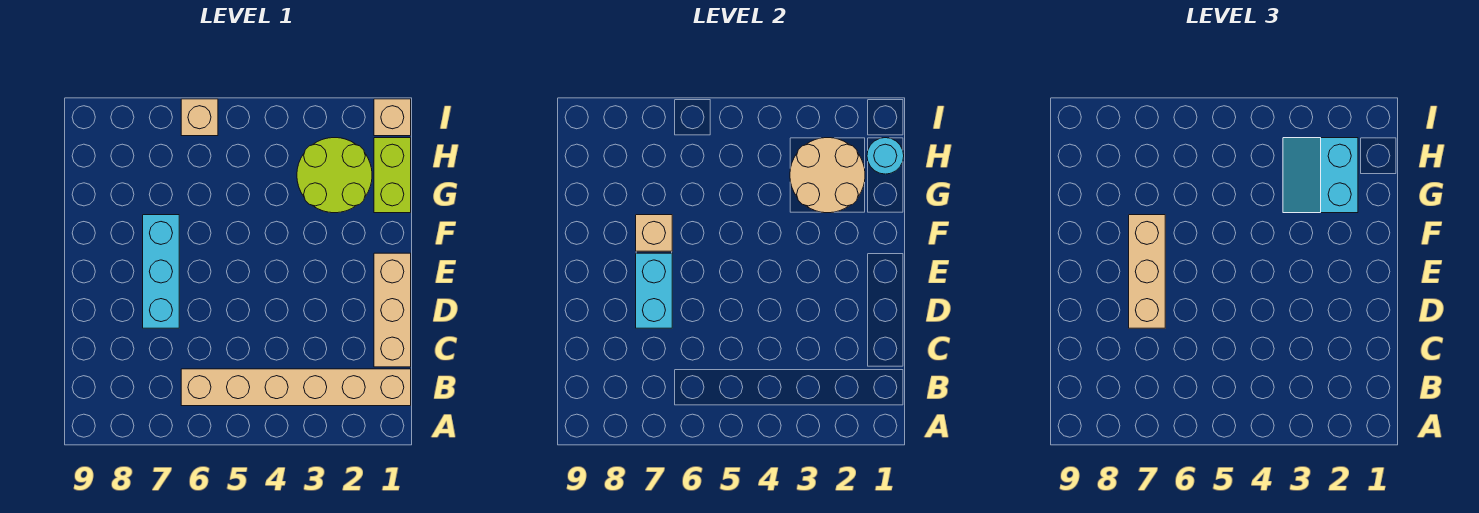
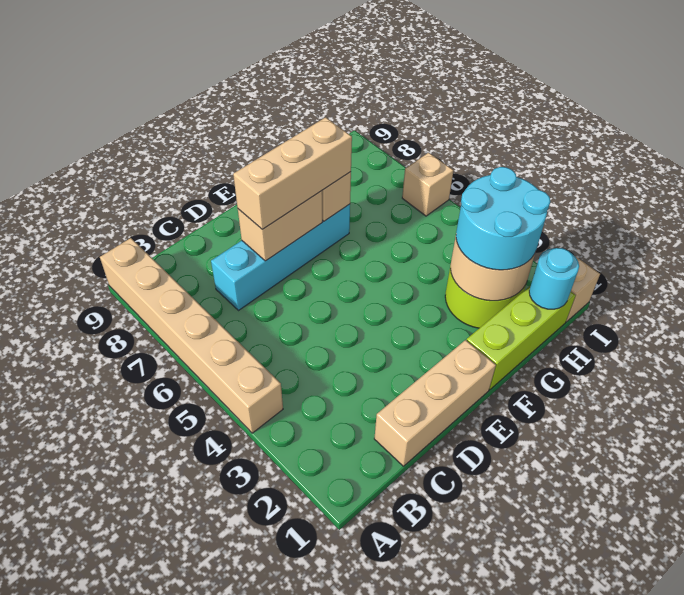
tan brick B1:B6 level 1 -> tan brick A4:A9 level 1
cyan brick D7:F7 level 1 -> cyan brick C7:F7 level 1
cyan brick D7:E7 level 2 -> tan brick D7:E7 level 2
lime brick G1:H1 level 1 -> lime brick F1:H1 level 1
cyan slope G2:H3 level 3 top 2 -> cyan round brick G2:H3 level 3

